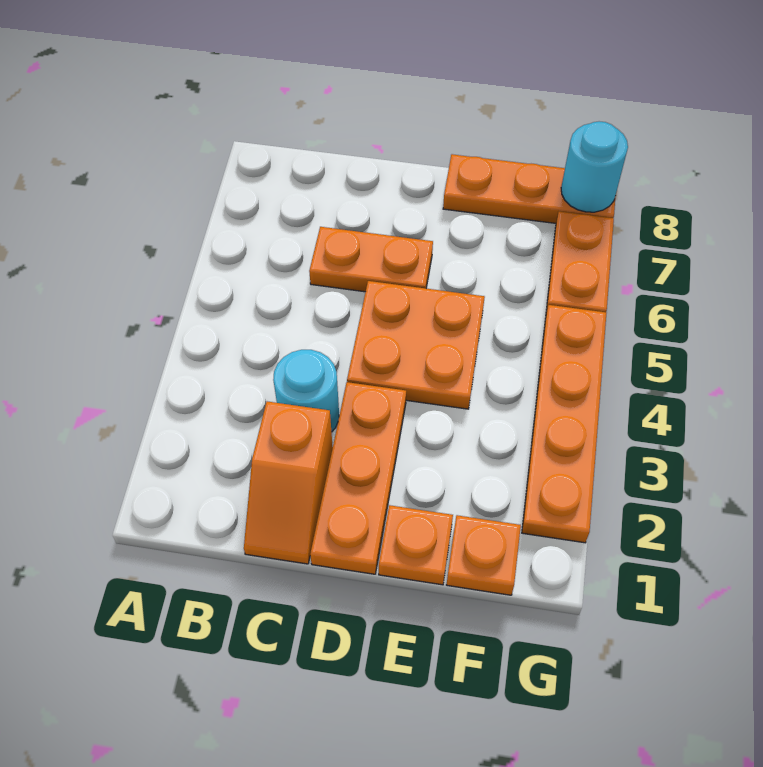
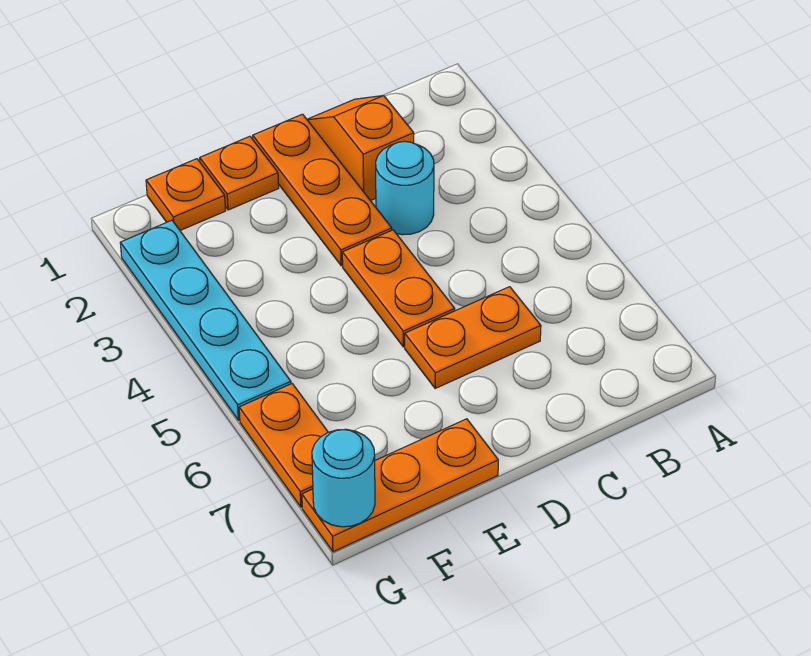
orange plate D4:E5 level 1 -> orange plate D4:D5 level 1
orange plate G2:G5 level 1 -> cyan plate G2:G5 level 1

